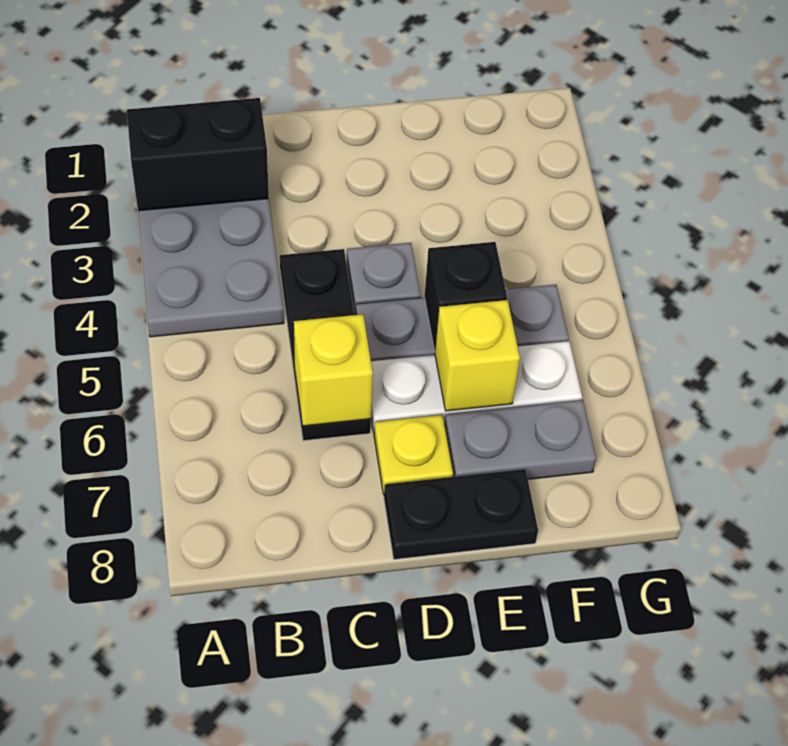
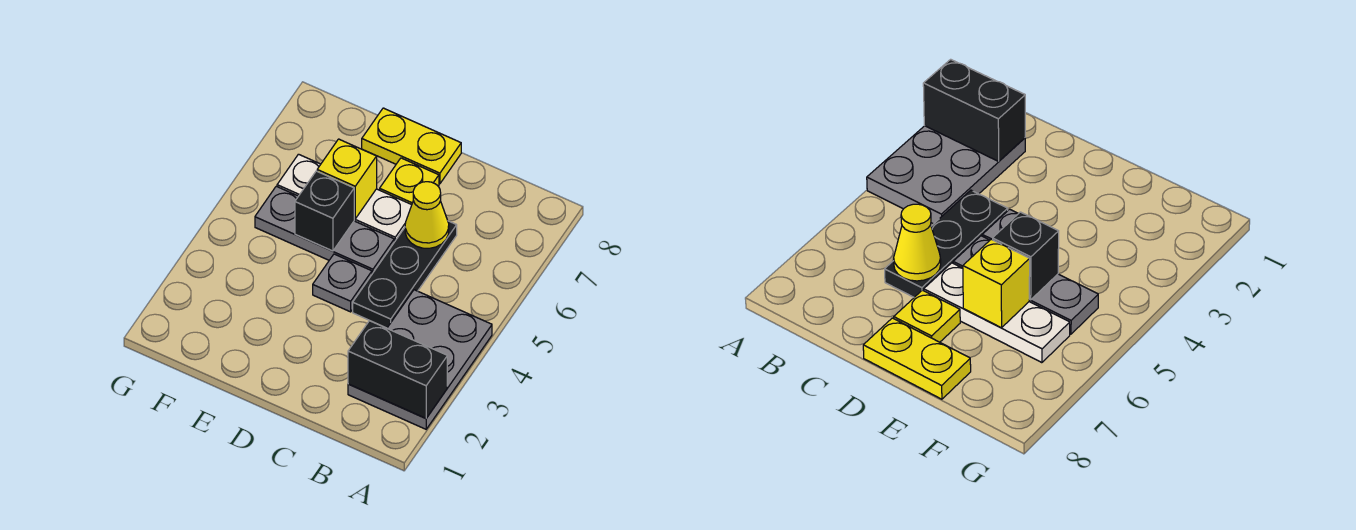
yellow brick C6 level 2 -> yellow cone C6 level 2
black plate D8:E8 level 1 -> yellow plate D8:E8 level 1
grey plate E7:F7 level 1 -> none

